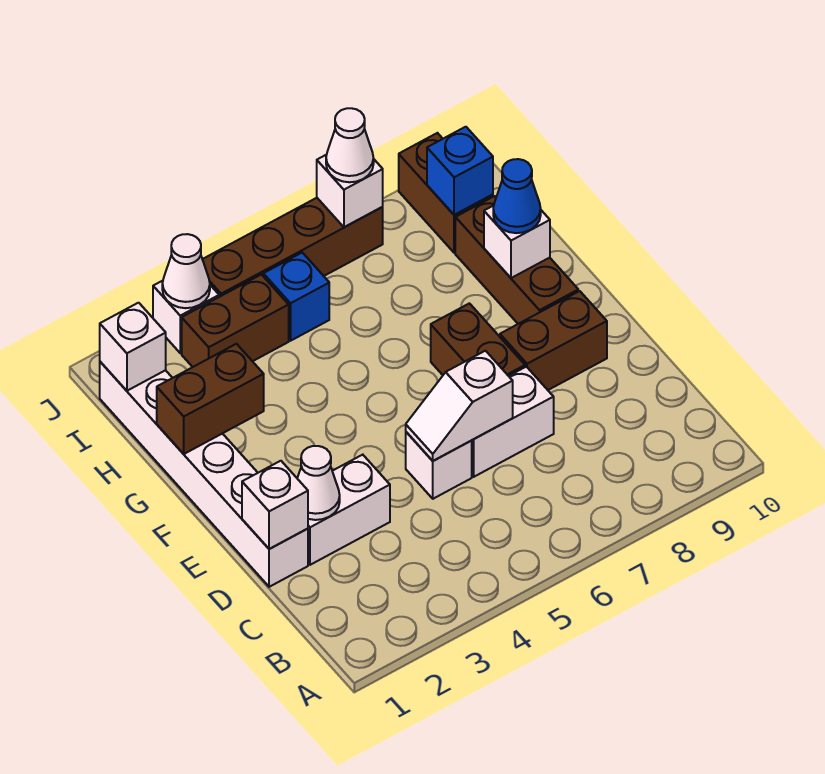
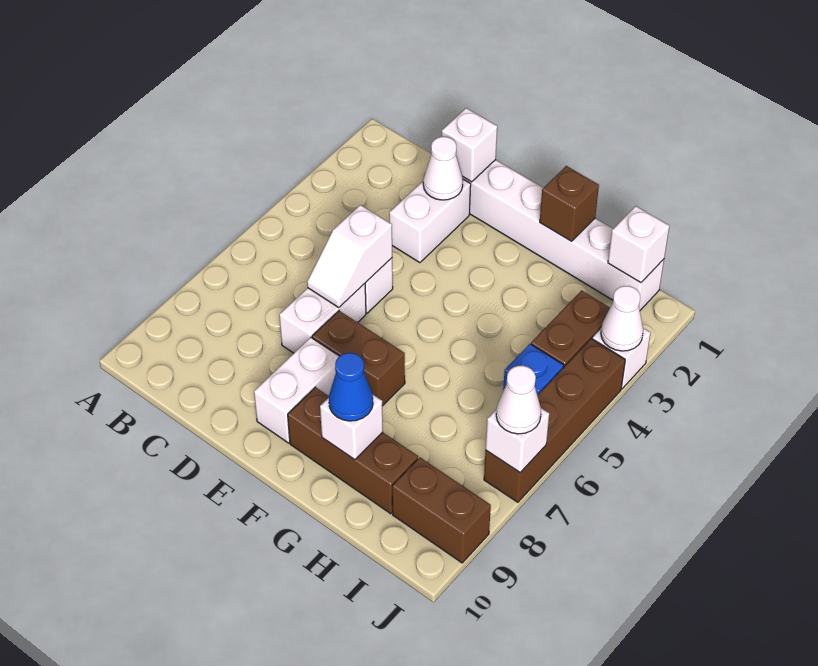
white slope D5:D6 level 2 top 6 -> white slope D5:D6 level 2 top 5
brown brick E8:E9 level 1 -> white brick E8:E9 level 1
brown brick G1:G2 level 2 -> brown brick G1 level 2
blue brick I9 level 2 -> none

